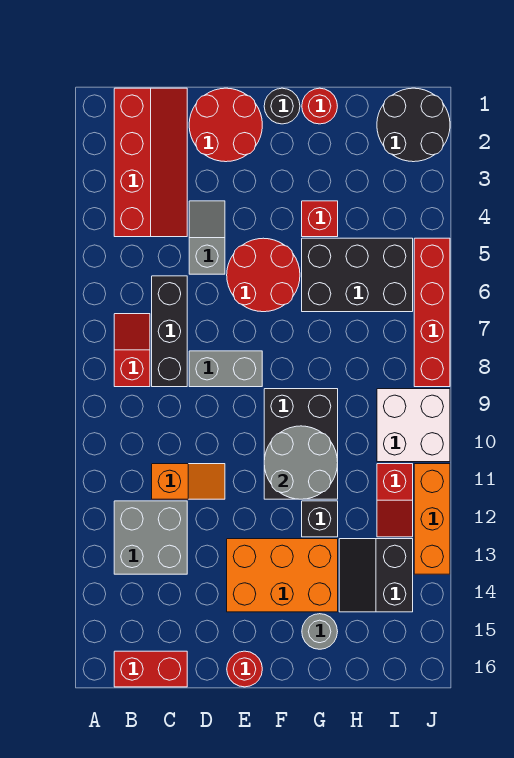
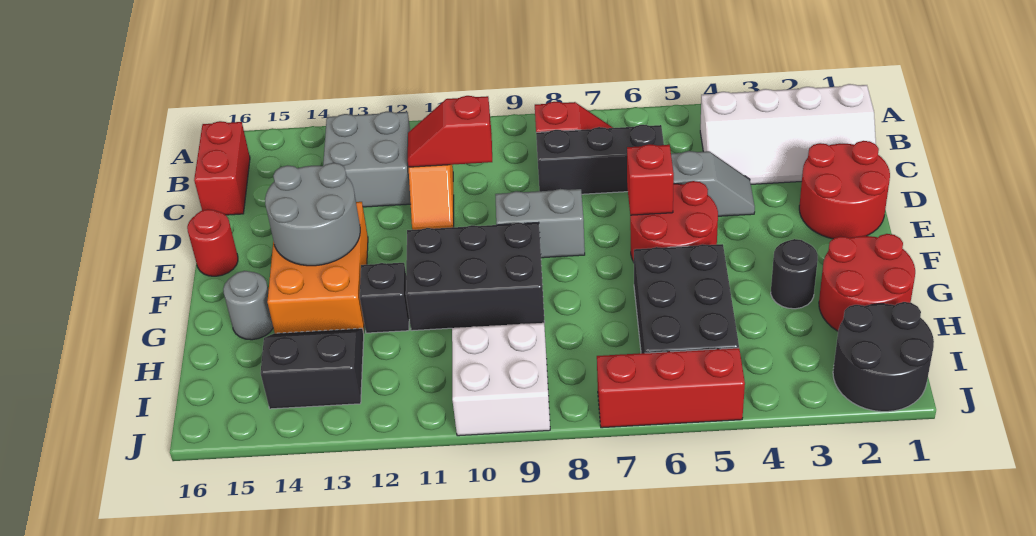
red slope B1:C4 level 1 top B -> white slope B1:C4 level 1 top B
grey brick D8:E8 level 1 -> grey brick E8:E9 level 1
black round brick F1 level 1 -> black round brick G3 level 1
grey round brick F10:G11 level 2 -> grey round brick E13:F14 level 2
red round brick G1 level 1 -> red round brick G1:H2 level 1
red brick G4 level 1 -> red brick E6 level 2
red slope I11:I12 level 1 top 11 -> red slope C10:C11 level 2 top 10
red brick J5:J8 level 1 -> red brick J5:J7 level 1
orange brick J11:J13 level 1 -> none

